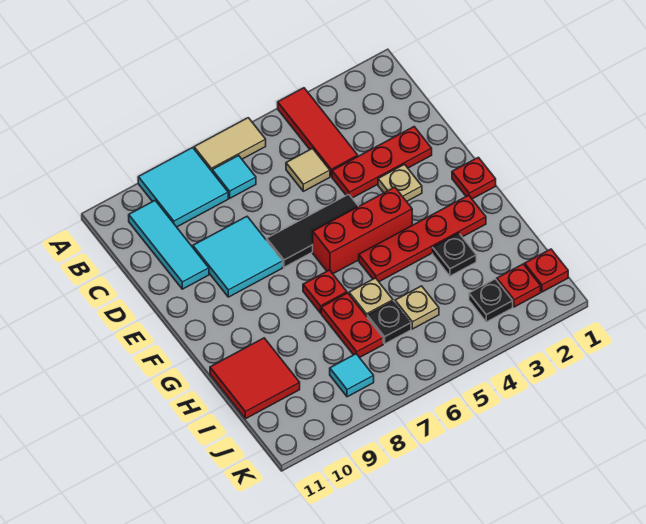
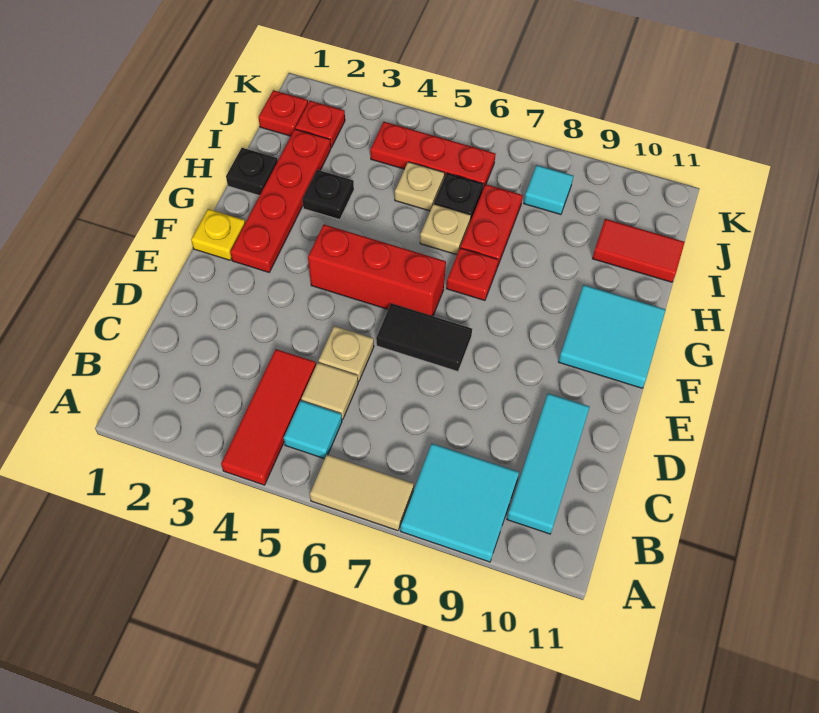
cyan tile B7 level 1 -> cyan tile B5 level 1
red plate D2:D4 level 1 -> red plate J4:J6 level 1
cyan tile D8:E9 level 1 -> cyan tile F10:G11 level 1
tan plate E3 level 1 -> tan plate D5 level 1
black tile E5:E7 level 1 -> black tile E6:E7 level 1
red plate F1 level 1 -> yellow plate F1 level 1
red plate G2:G5 level 1 -> red plate F2:I2 level 1
red tile H10:I11 level 1 -> red tile I10:I11 level 1
black plate J3 level 1 -> black plate H1 level 1

